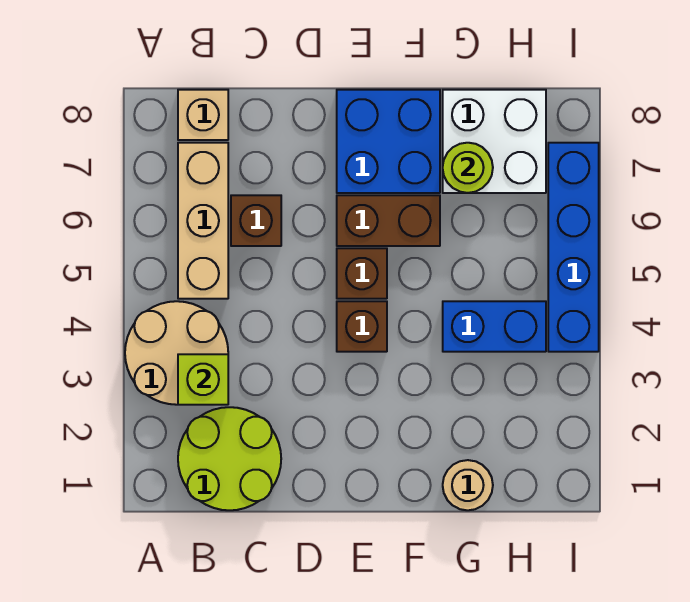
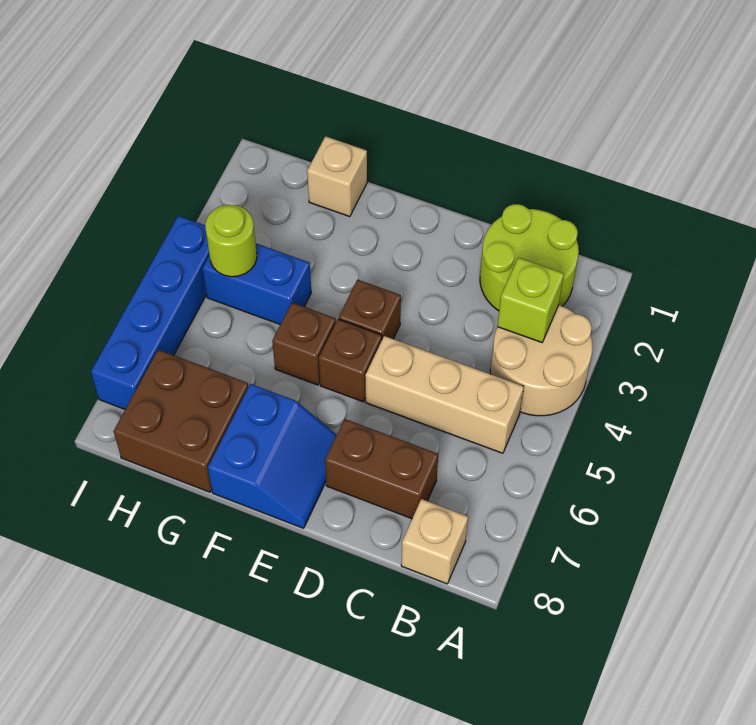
tan brick B5:B7 level 1 -> tan brick B5:D5 level 1
brown brick C6 level 1 -> brown brick F5 level 1
brown brick E6:F6 level 1 -> brown brick C7:D7 level 1
blue brick E7:F8 level 1 -> blue slope E7:F8 level 1 top F
tan round brick G1 level 1 -> tan brick G1 level 1
white brick G7:H8 level 1 -> brown brick G7:H8 level 1
lime round brick G7 level 2 -> lime round brick H4 level 2

